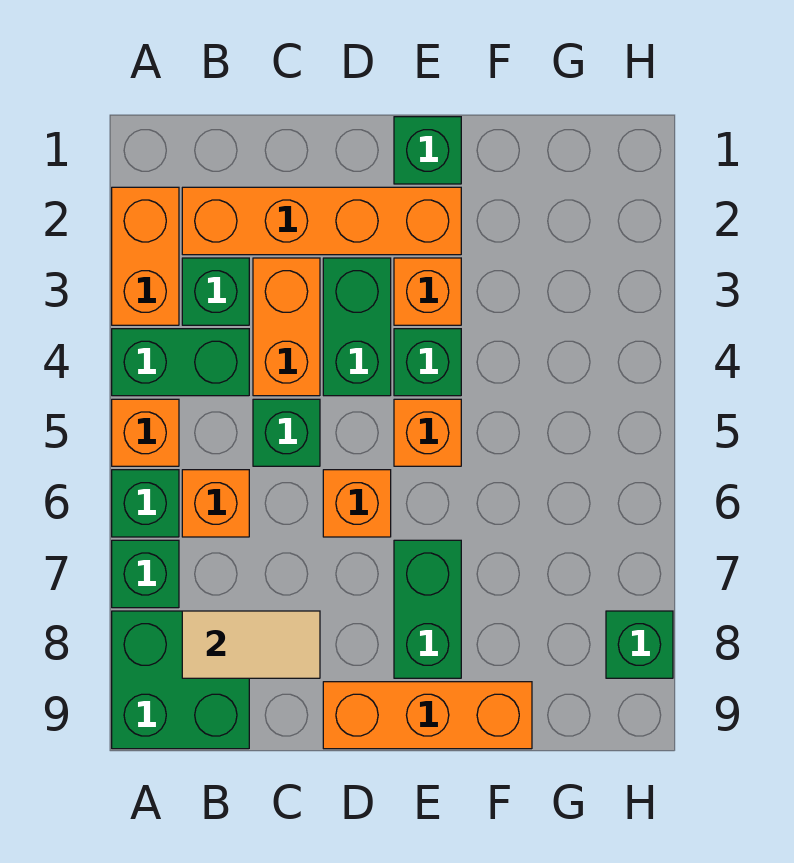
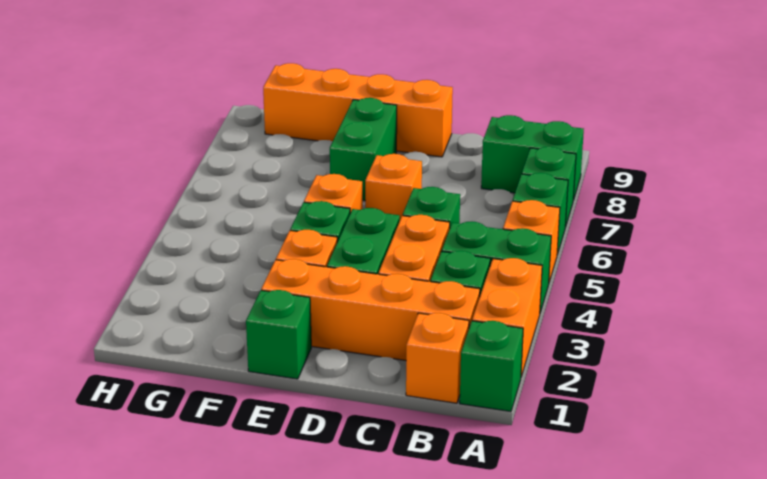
green brick A8:B9 level 1 -> green brick A8:B8 level 1
orange brick B6 level 1 -> orange brick B1 level 1
tan tile B8:C8 level 2 -> none
orange brick D9:F9 level 1 -> orange brick D9:G9 level 1
green brick H8 level 1 -> green brick A1 level 1

